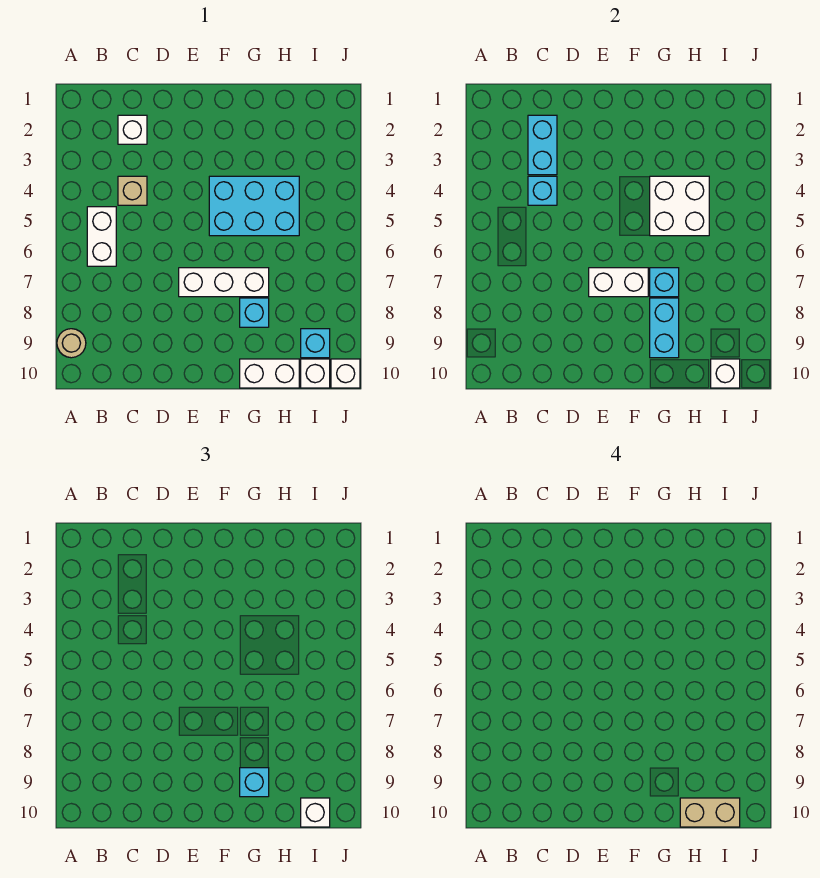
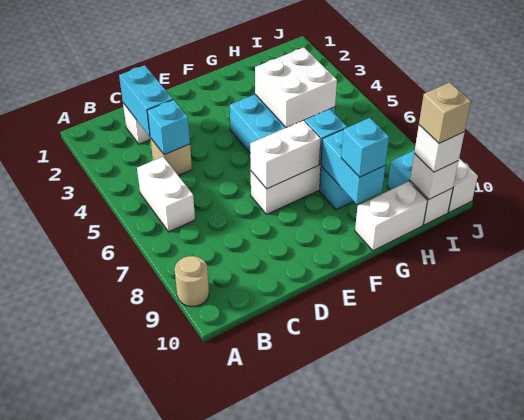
tan brick H10:I10 level 4 -> tan brick I10 level 4

